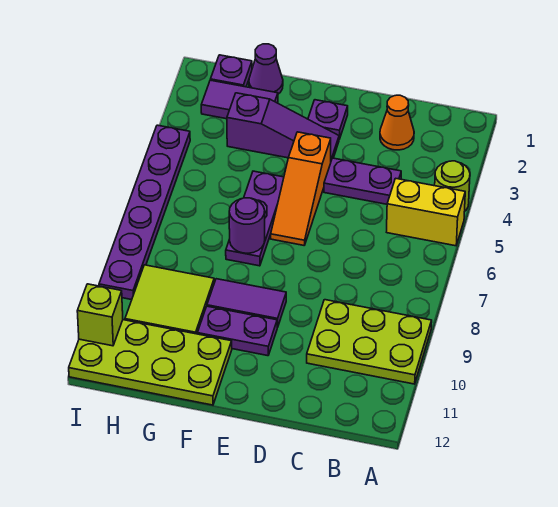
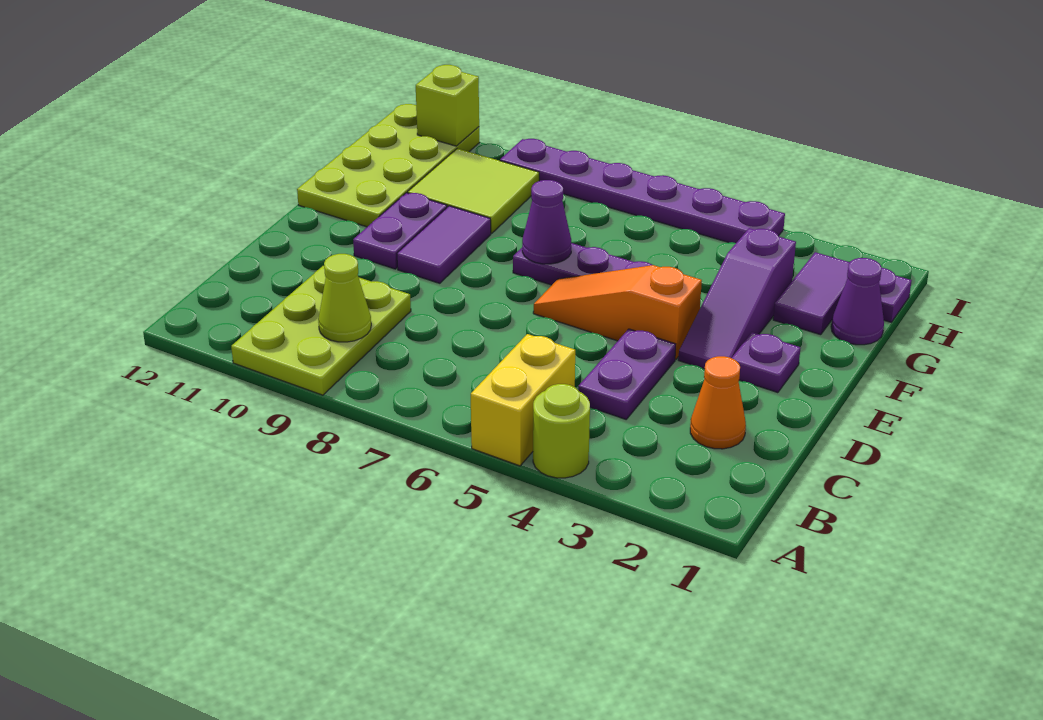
none -> lime cone B9 level 2
purple round brick F7 level 2 -> purple cone F7 level 2

